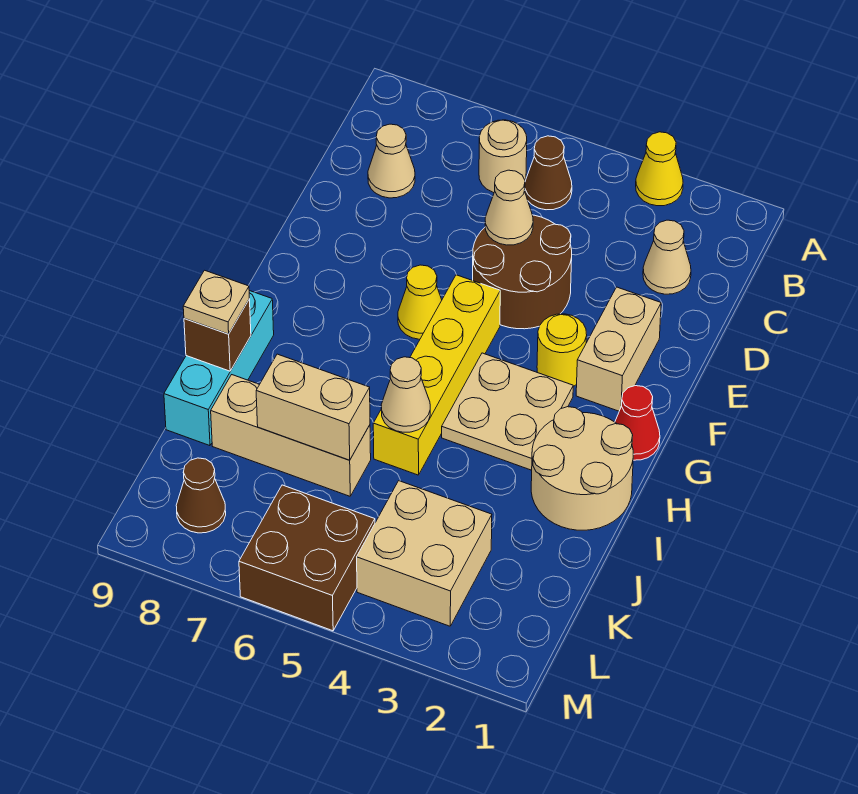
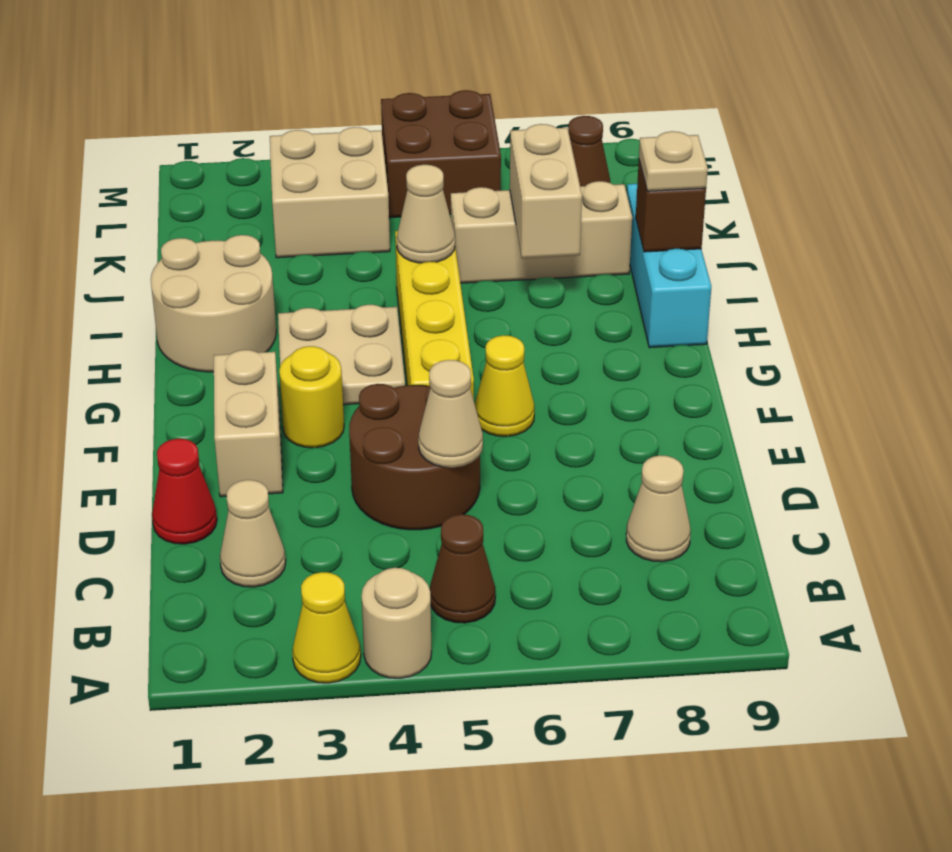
tan round brick B6 level 1 -> tan round brick A4 level 1
red cone G1 level 1 -> red cone D1 level 1
tan brick J6:J7 level 2 -> tan brick I7:J7 level 2

